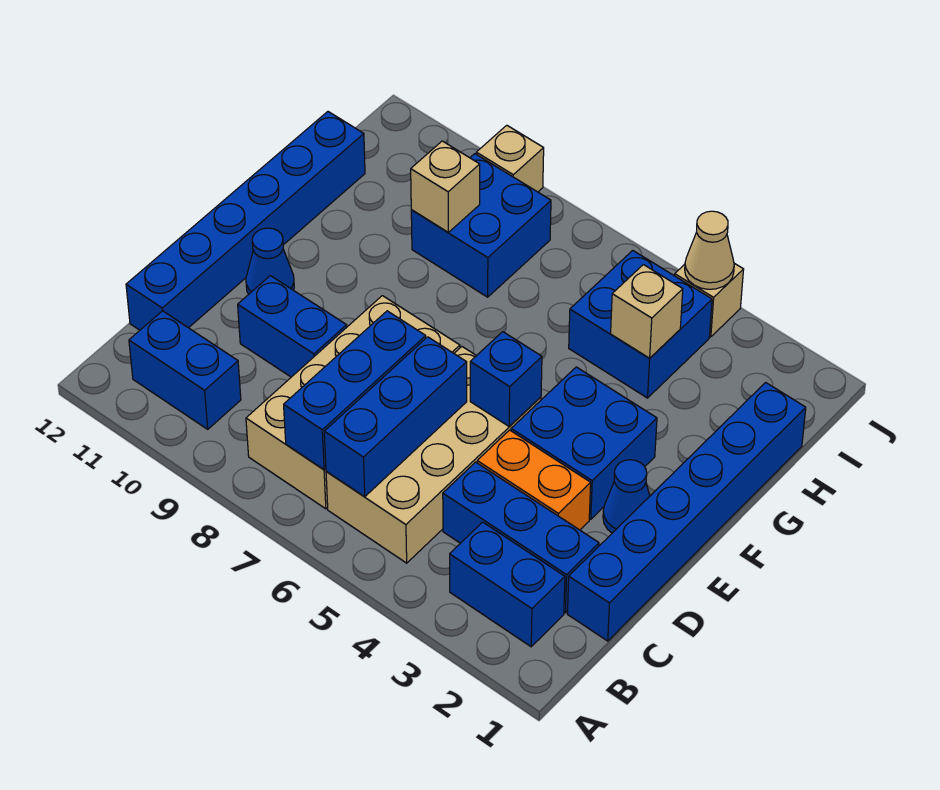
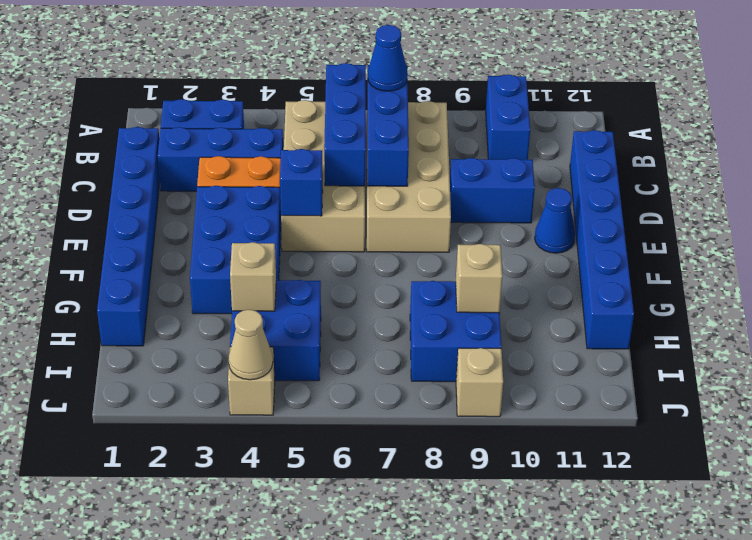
blue brick B10:B11 level 1 -> blue brick A10:B10 level 1
blue cone E2 level 1 -> blue cone B7 level 3
blue brick E3:F4 level 1 -> blue brick E3:G4 level 1

